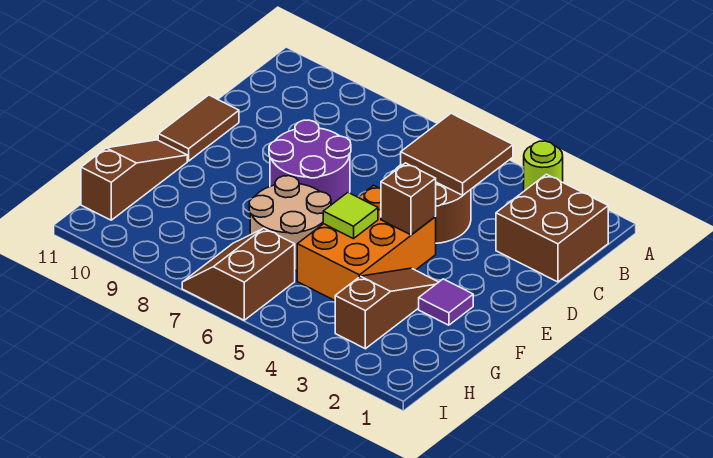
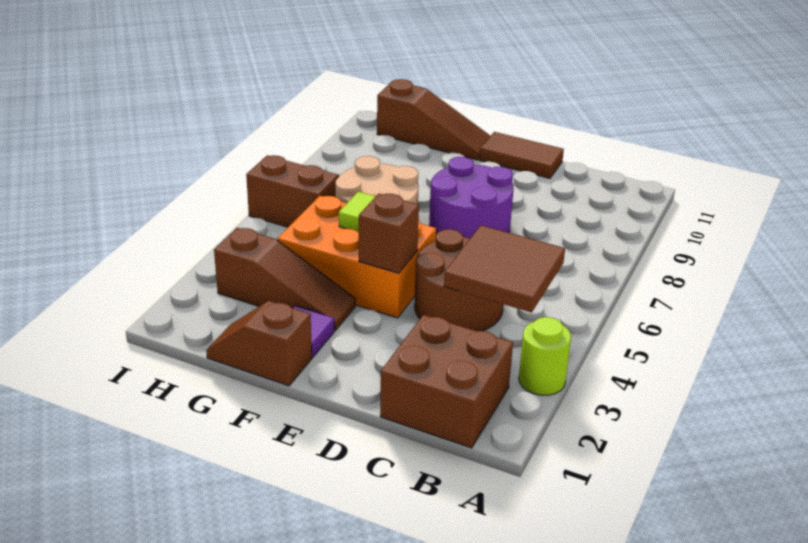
none -> brown slope F1:G1 level 1 top F

